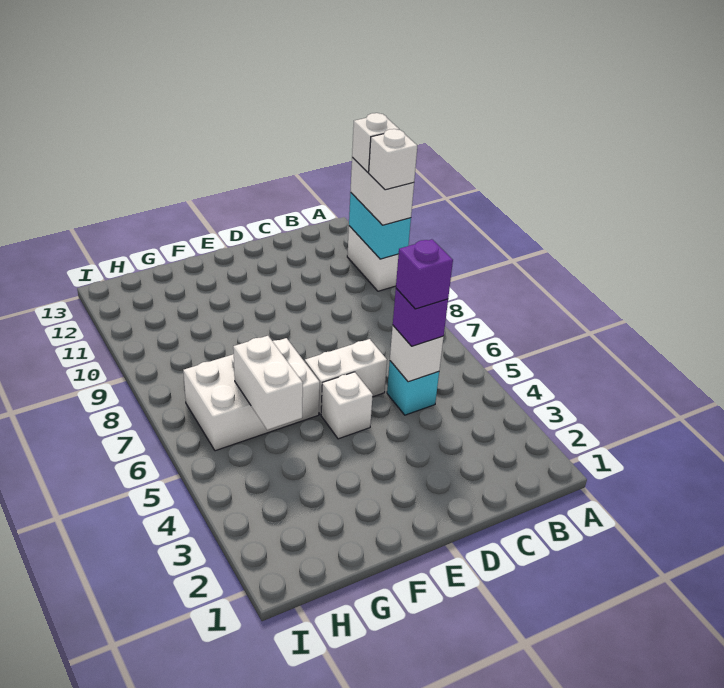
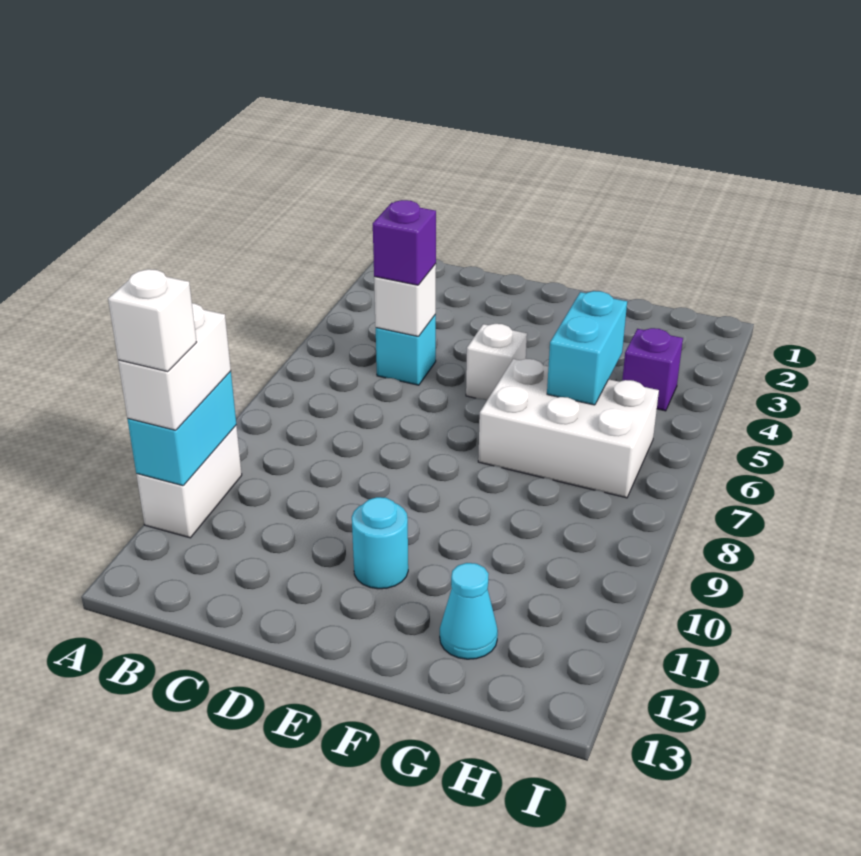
white brick A10 level 4 -> none
purple brick C5 level 4 -> purple brick H4 level 1
white brick D6:E6 level 1 -> none
none -> cyan round brick E11 level 1
white brick G5:G6 level 2 -> cyan brick G5:G6 level 2
none -> cyan cone G12 level 1

